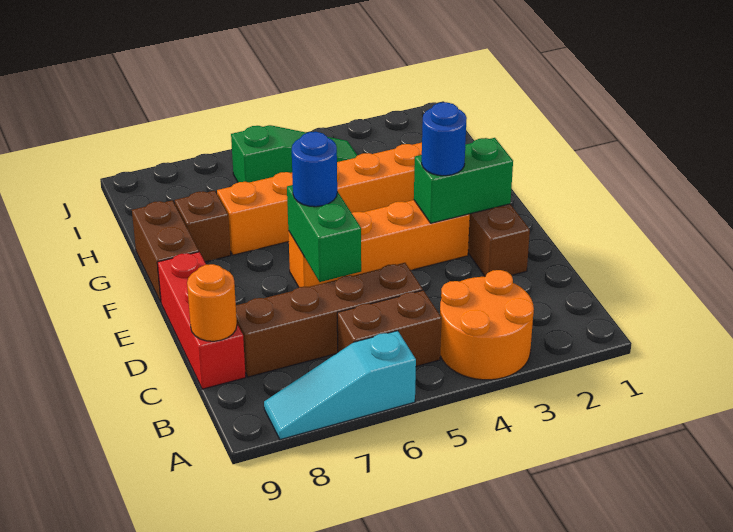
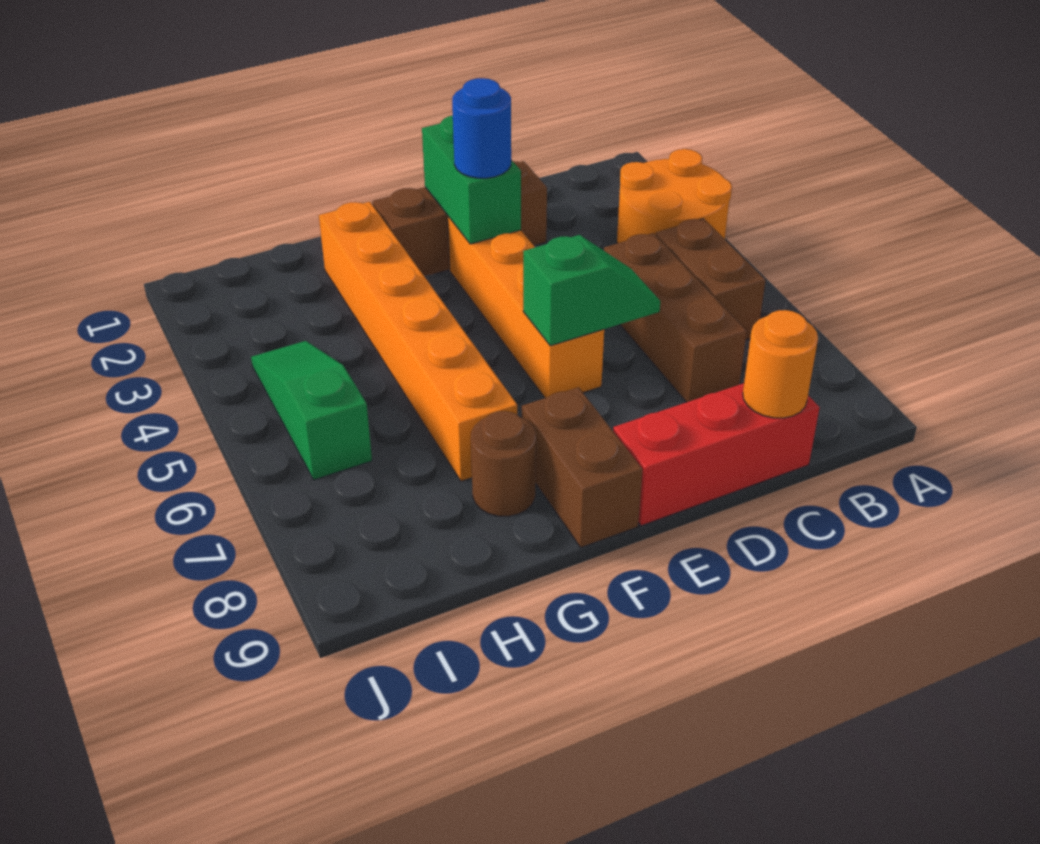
cyan slope A6:A8 level 1 top 6 -> none
brown brick C5:C8 level 1 -> brown brick C5:C7 level 1
green brick D6:E6 level 2 -> green slope D6:E6 level 2 top E
blue round brick E6 level 3 -> none
brown brick F9:G9 level 1 -> brown brick F8:F9 level 1
brown brick G8 level 1 -> brown round brick G8 level 1

